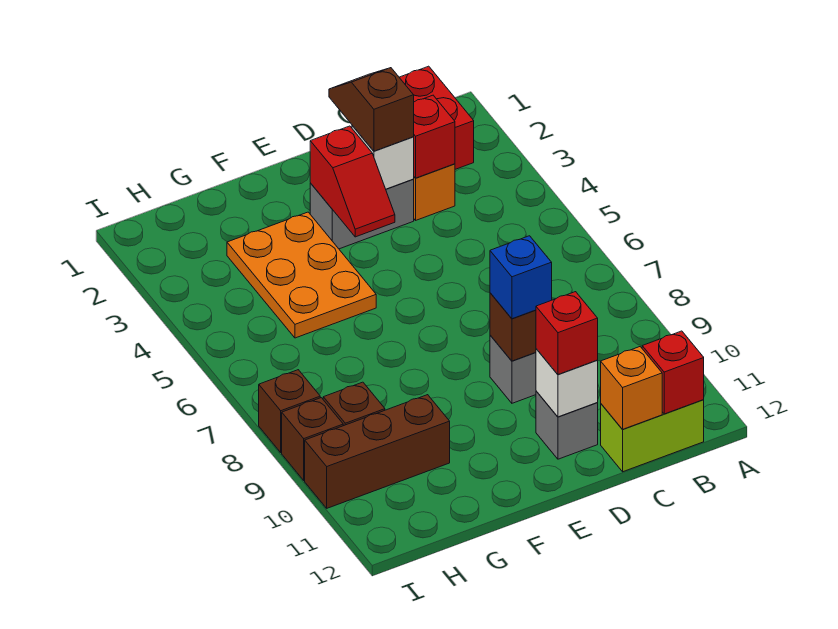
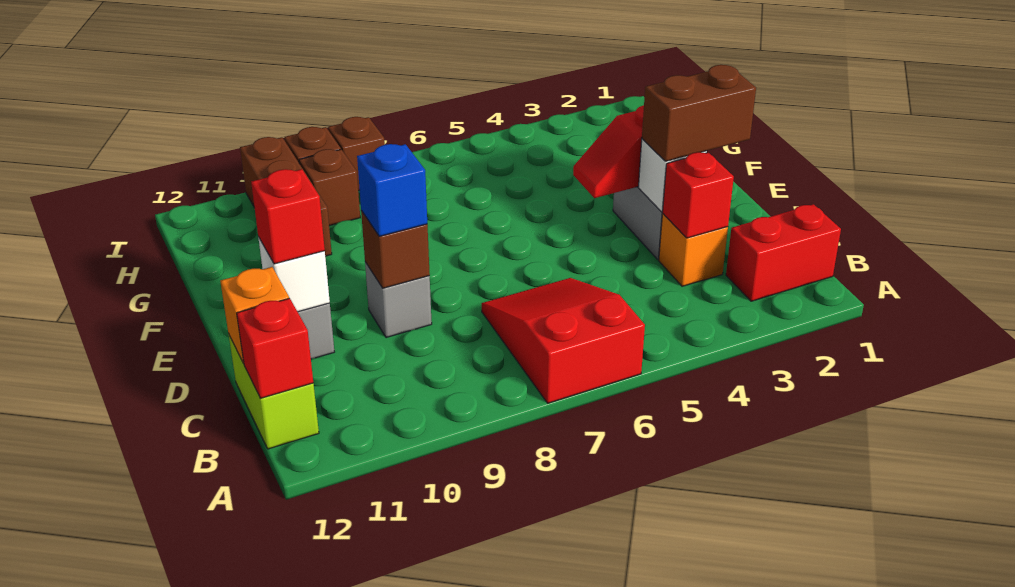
none -> red slope A6:C7 level 1 top A
brown slope D2:D3 level 3 top 3 -> brown brick D2:D3 level 3
orange plate F3:G5 level 1 -> none

